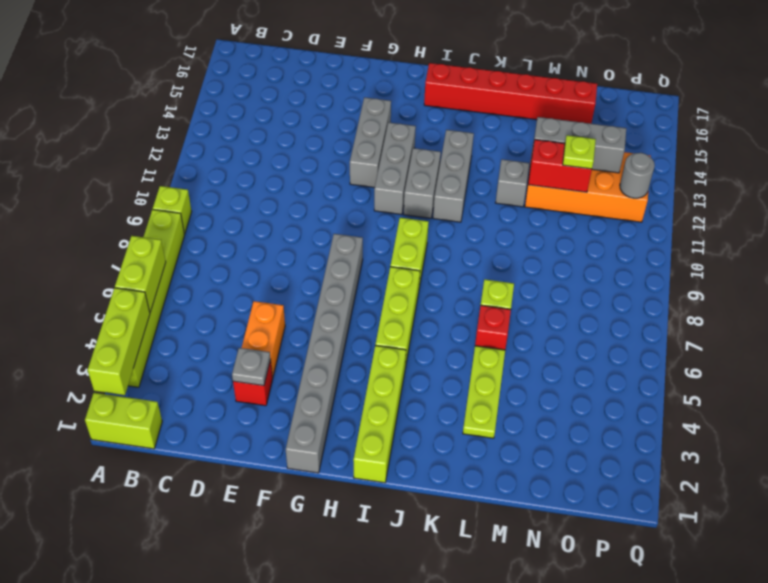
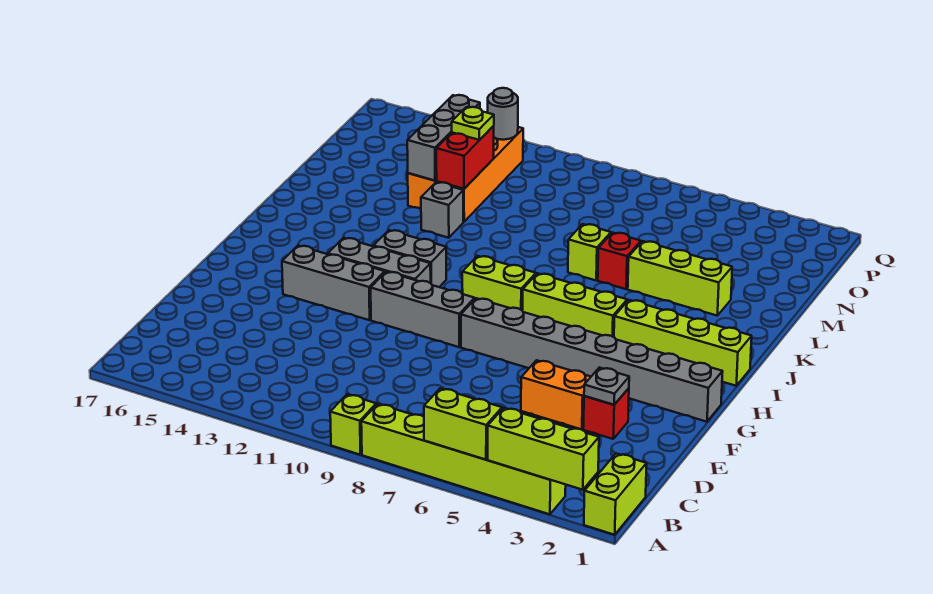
red brick I16:N16 level 1 -> none
grey brick J11:J13 level 1 -> grey brick G9:G11 level 1
lime plate L3:L5 level 1 -> lime brick L3:L5 level 1

